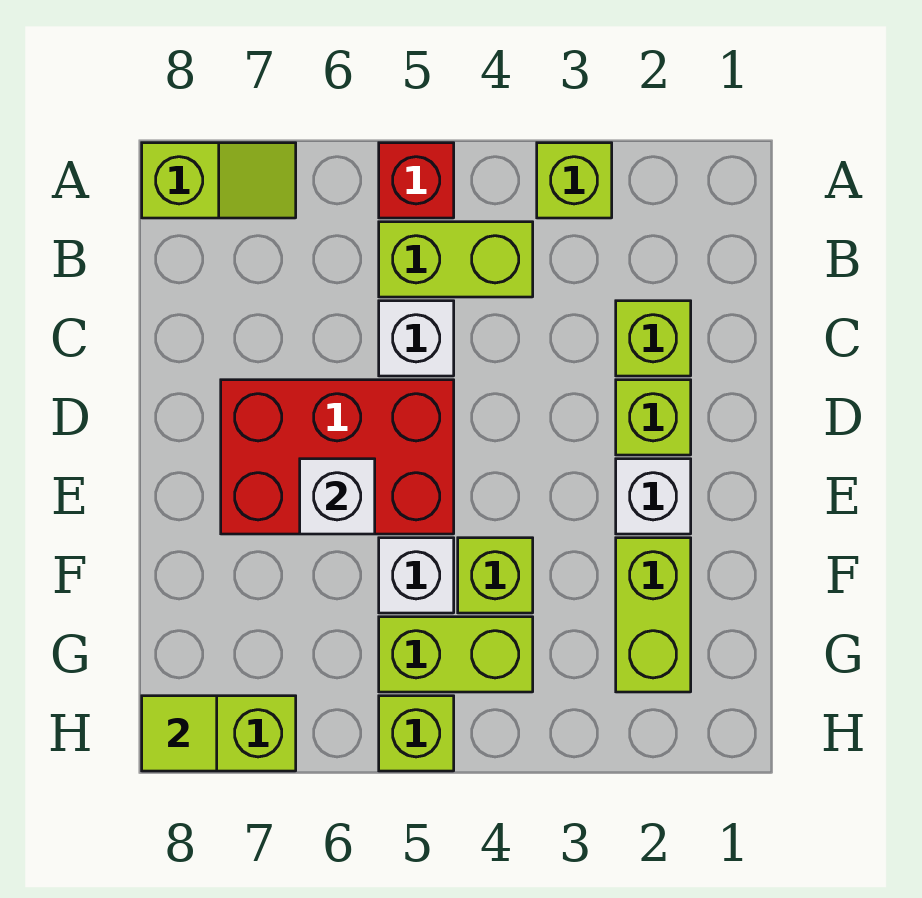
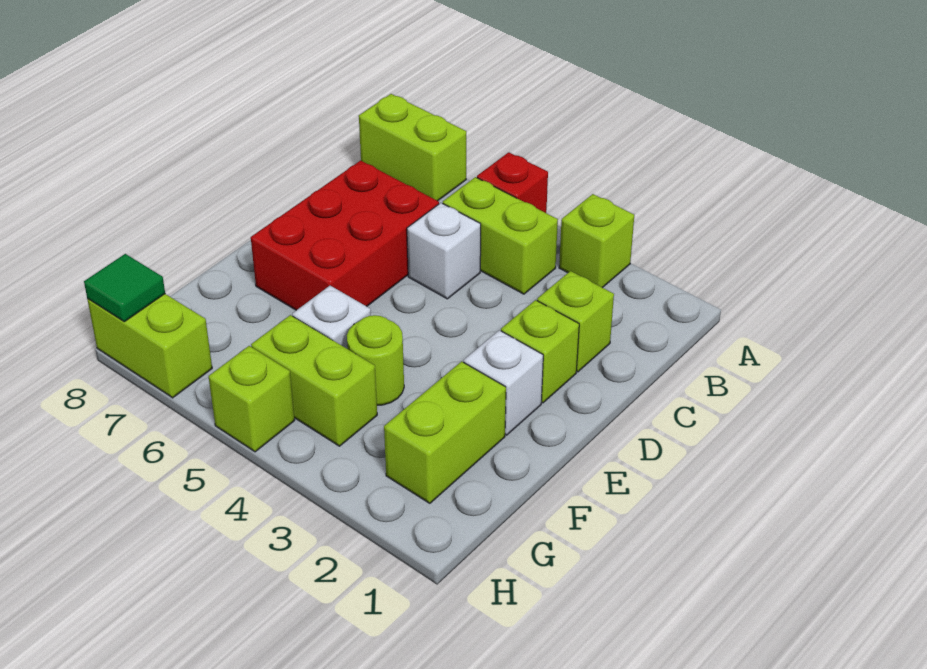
lime slope A7:A8 level 1 top 8 -> lime brick A7:A8 level 1
red brick D5:E7 level 1 -> red brick C6:E7 level 1
white brick E6 level 2 -> none
lime brick F4 level 1 -> lime round brick F4 level 1
lime tile H8 level 2 -> green tile H8 level 2

